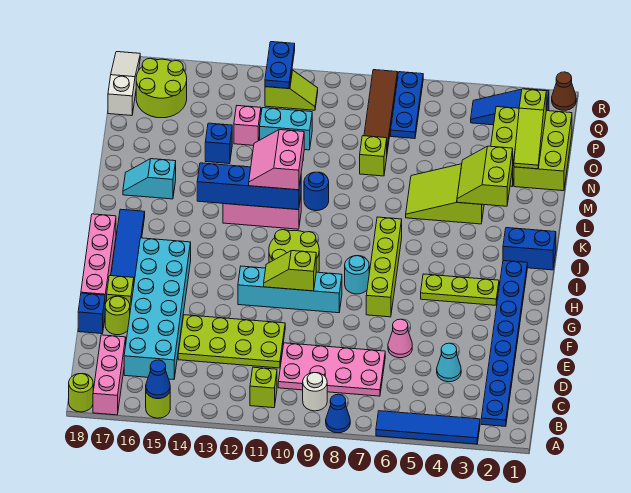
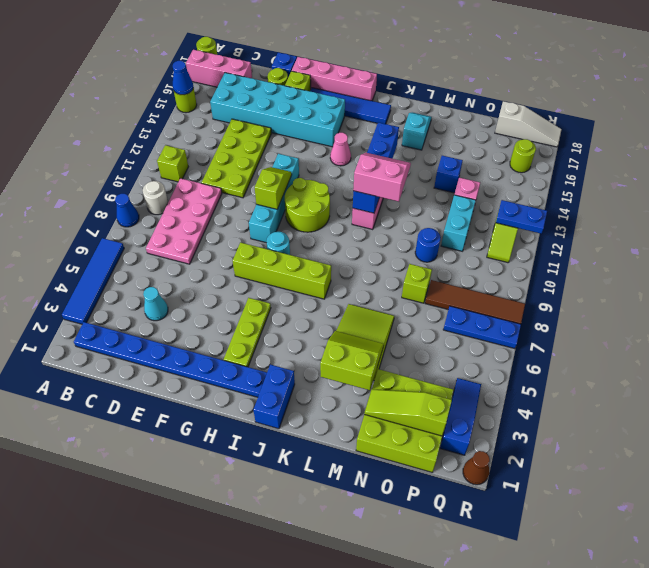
pink cone E6 level 1 -> pink cone I14 level 1
blue round brick L10 level 1 -> blue round brick N10 level 1
lime round brick P16:Q17 level 1 -> lime round brick Q16 level 1

